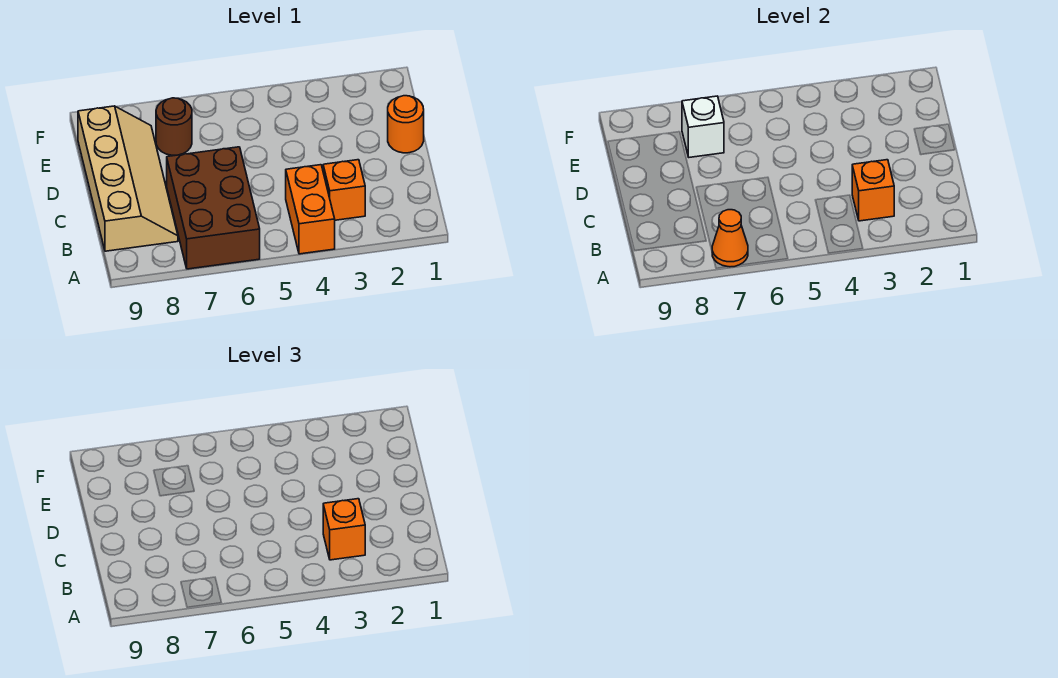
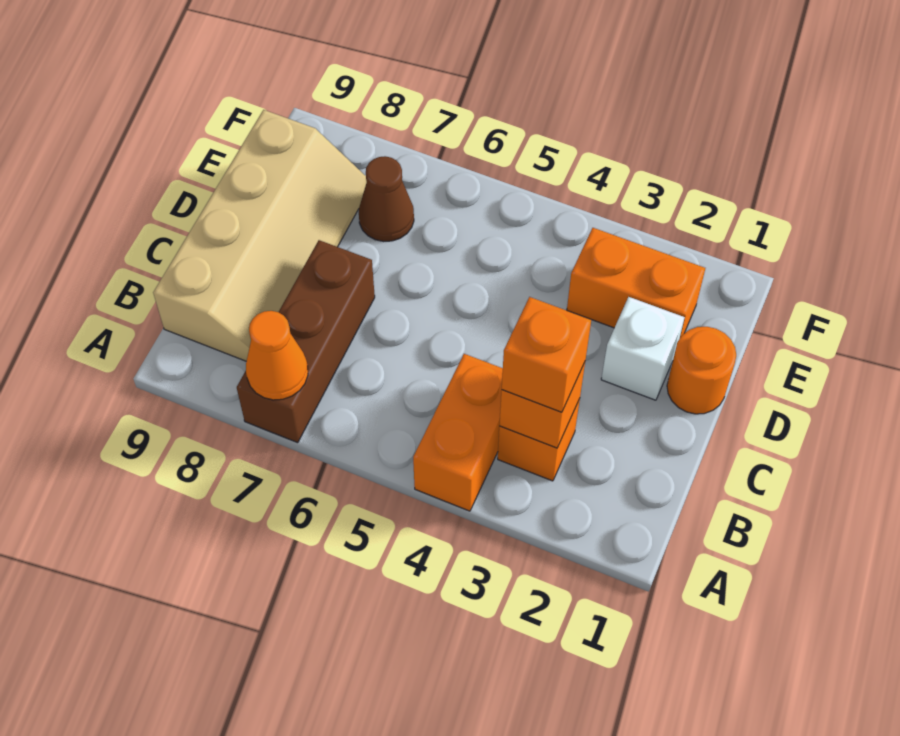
brown brick A6:C7 level 1 -> brown brick A7:C7 level 1
none -> orange brick E2:E3 level 1
brown round brick E7 level 1 -> brown cone E7 level 1
white brick E7 level 2 -> white brick D2 level 1

